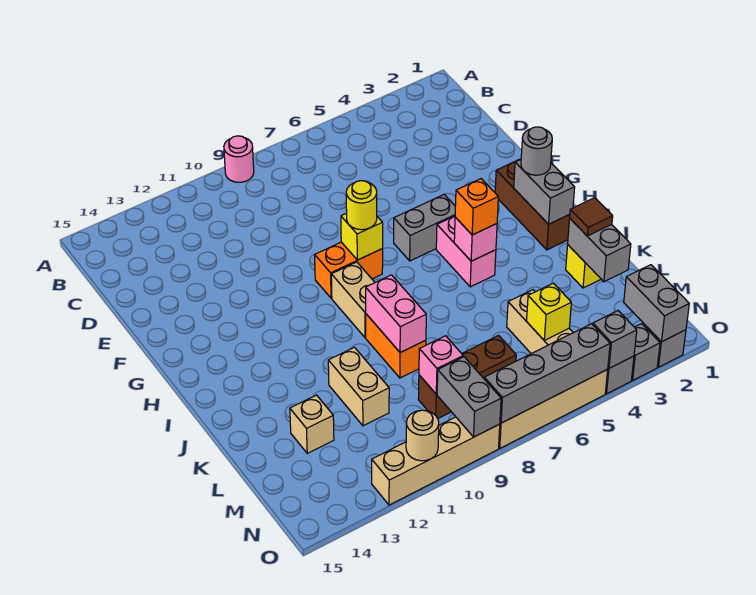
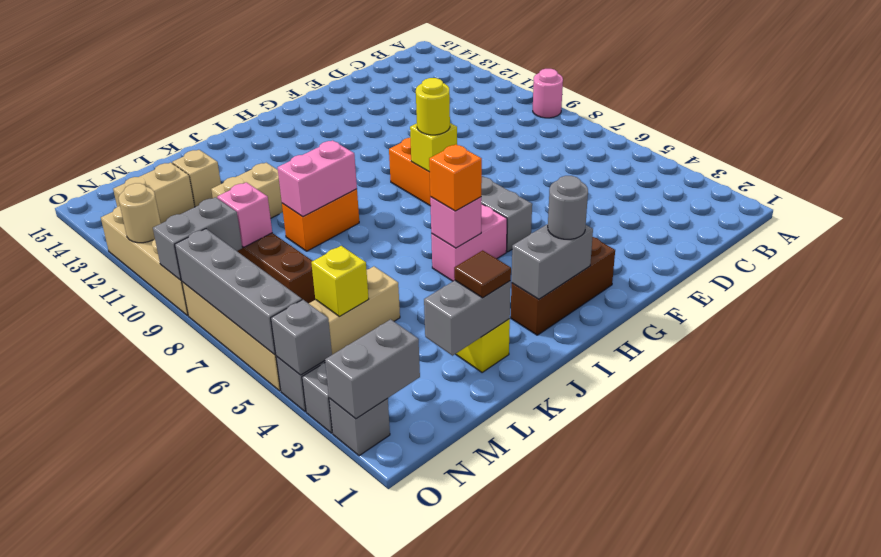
tan brick H9:I9 level 1 -> tan brick M13:N13 level 1

